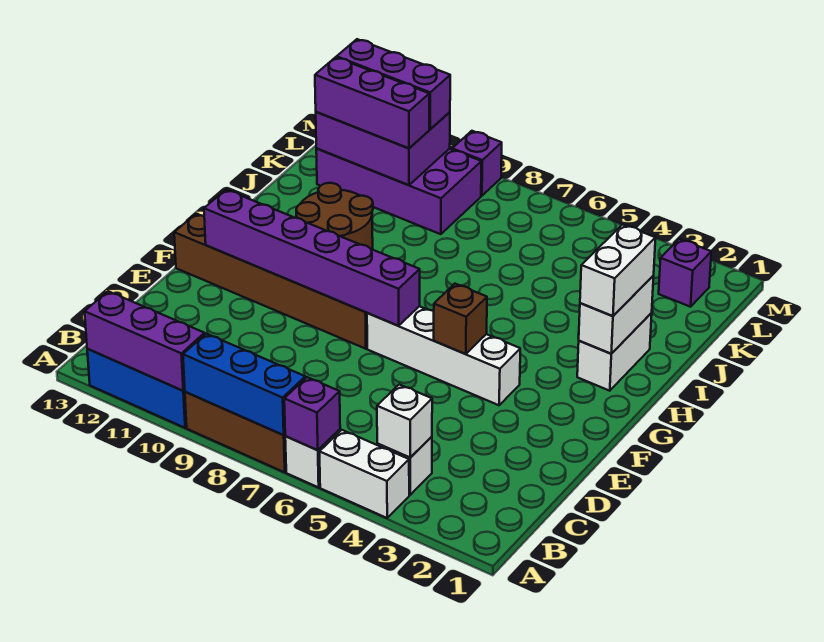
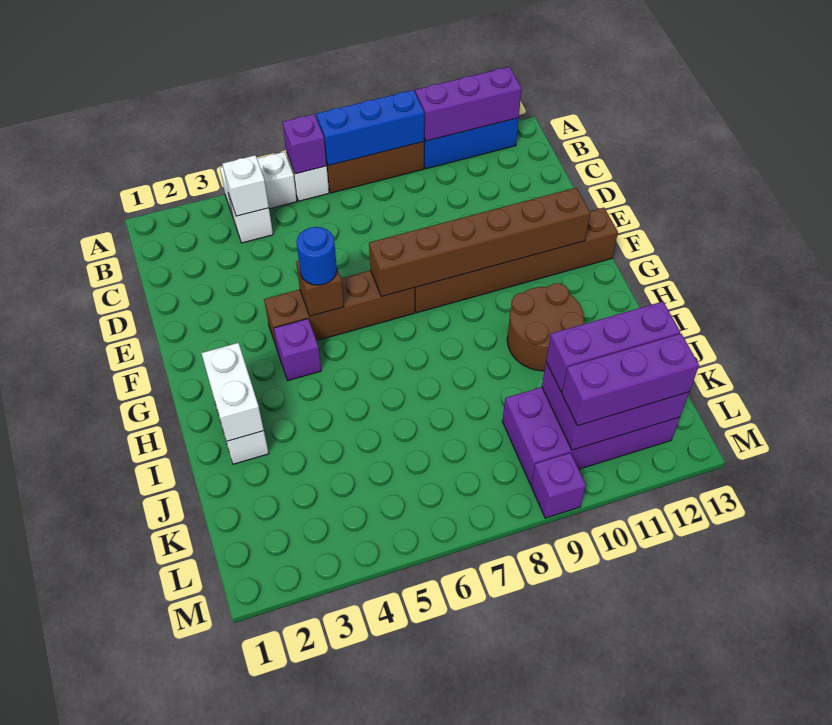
white brick F4:F7 level 1 -> brown brick F4:F7 level 1
none -> blue round brick F5 level 3
purple brick F7:F12 level 2 -> brown brick F7:F12 level 2
white brick H2:I2 level 3 -> none
purple brick L2 level 1 -> purple brick G4 level 1

